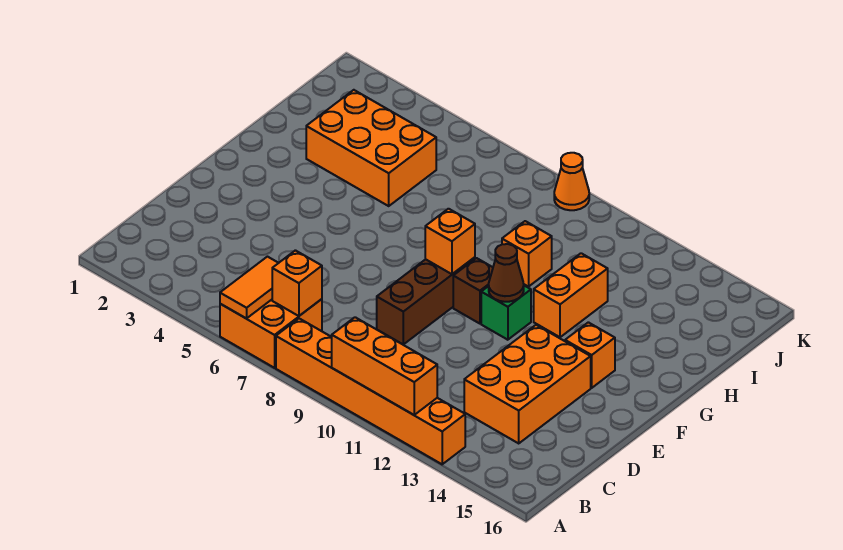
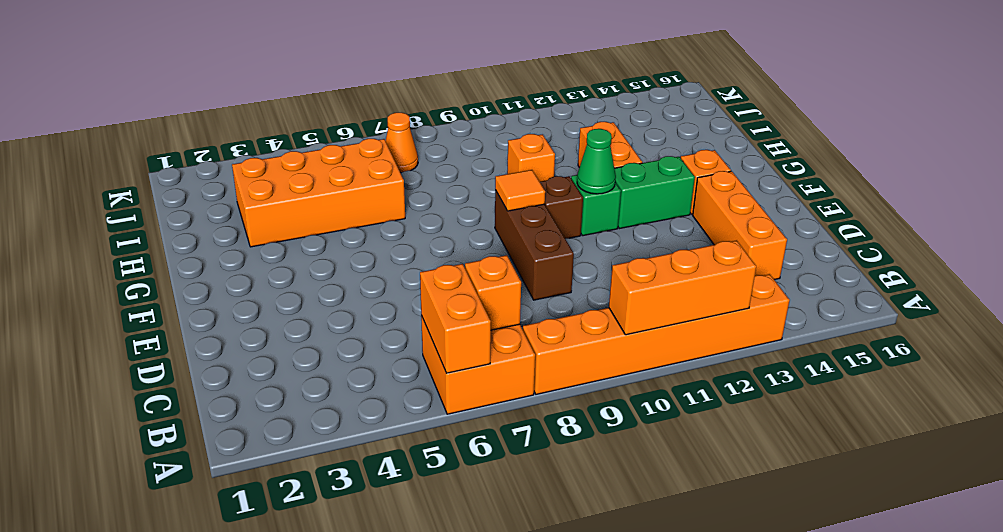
orange tile A6:B6 level 2 -> orange brick A6:B6 level 2
orange brick C13:E14 level 1 -> orange brick C14:E14 level 1
orange brick F9 level 2 -> orange tile F9 level 2
brown cone F11 level 2 -> green cone F11 level 2
none -> green brick F12:F13 level 1
orange brick H3:I5 level 1 -> orange brick H3:I6 level 1
orange cone K9 level 1 -> orange cone J7 level 1

